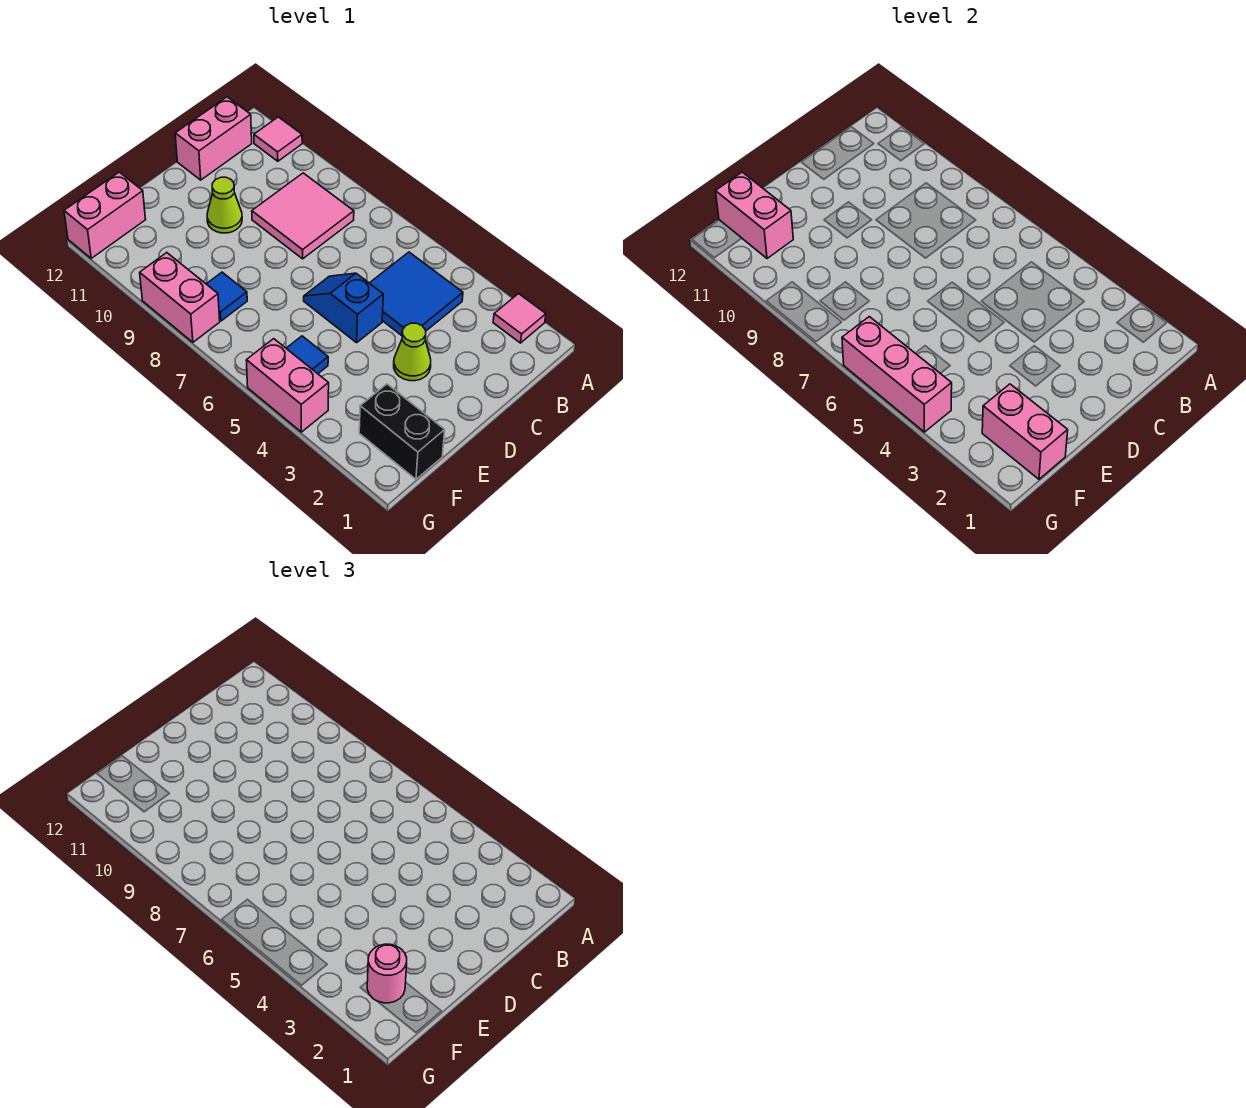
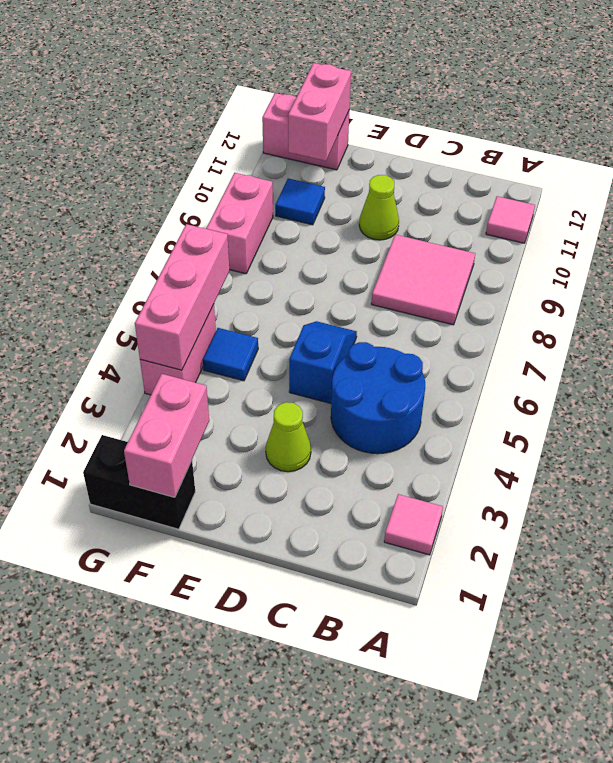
blue tile B4:C5 level 1 -> blue round brick B4:C5 level 1
pink brick B12:C12 level 1 -> none
black brick F1:F2 level 1 -> black brick F1:G1 level 1
pink round brick F2 level 3 -> none
blue tile F8 level 1 -> blue tile F10 level 1

